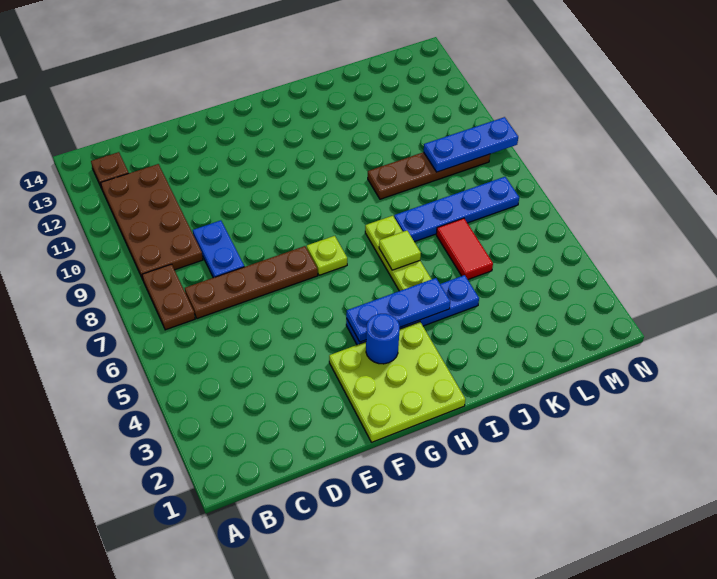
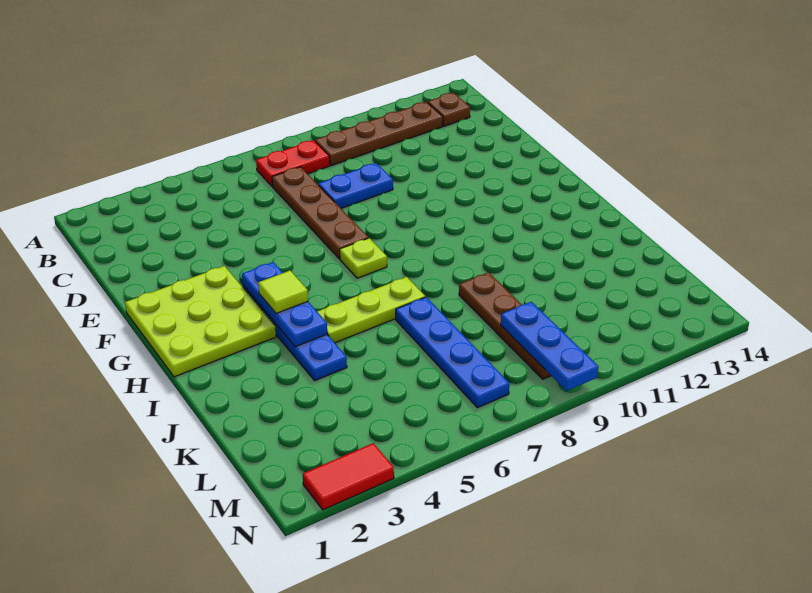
brown plate B7:B8 level 1 -> red plate B7:B8 level 1
brown plate B9:C12 level 1 -> brown plate B9:B12 level 1
blue round brick G3 level 2 -> none
lime tile I6 level 2 -> lime tile H4 level 3
red tile K5:K6 level 1 -> red tile N2:N3 level 1

